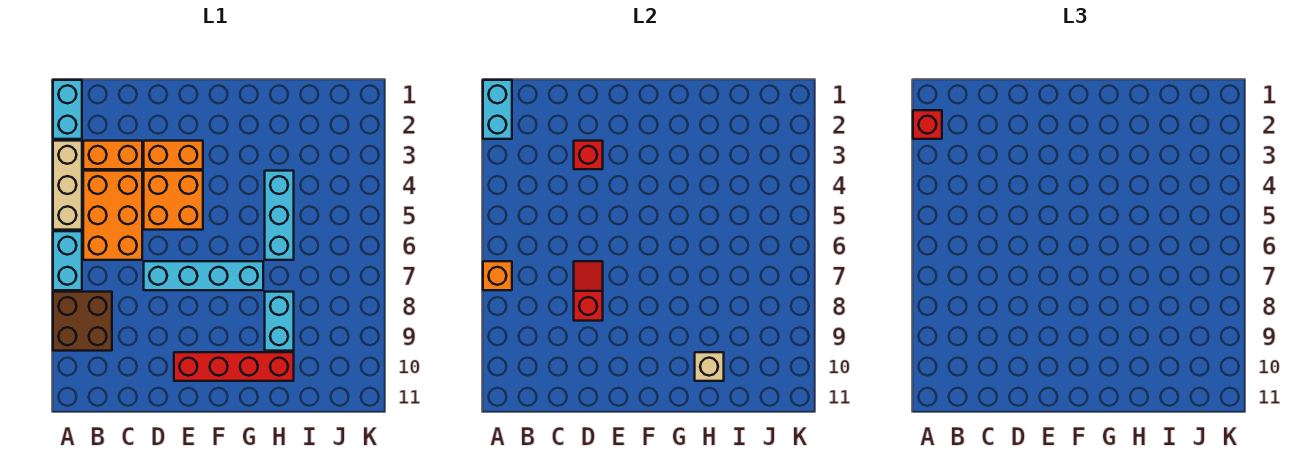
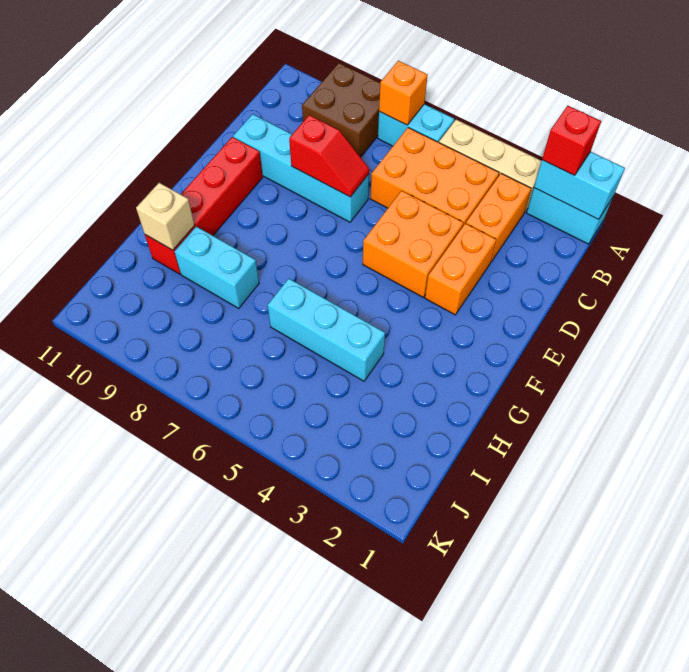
red brick D3 level 2 -> none
cyan brick D7:G7 level 1 -> cyan brick D7:D10 level 1

